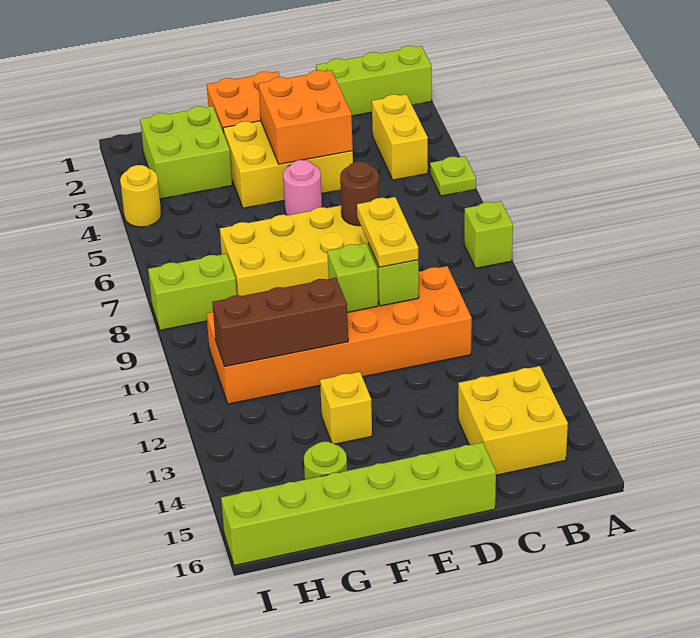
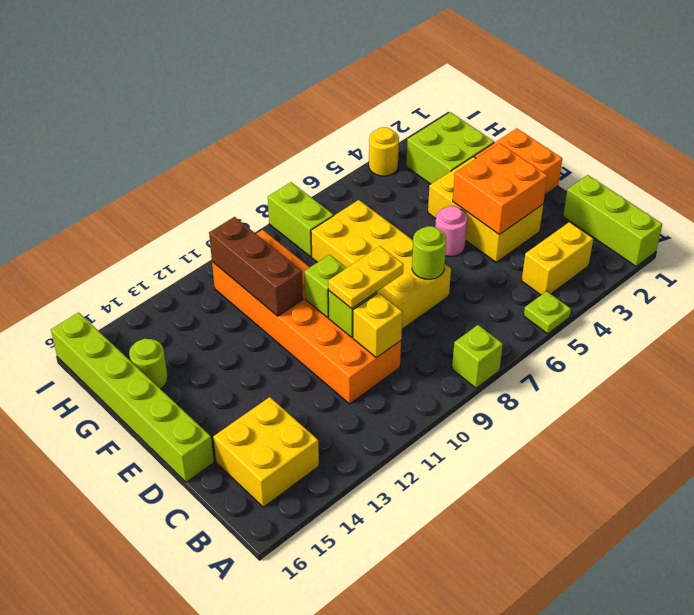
brown round brick D7 level 2 -> lime round brick D7 level 2
yellow brick F13 level 1 -> yellow brick C10 level 2

